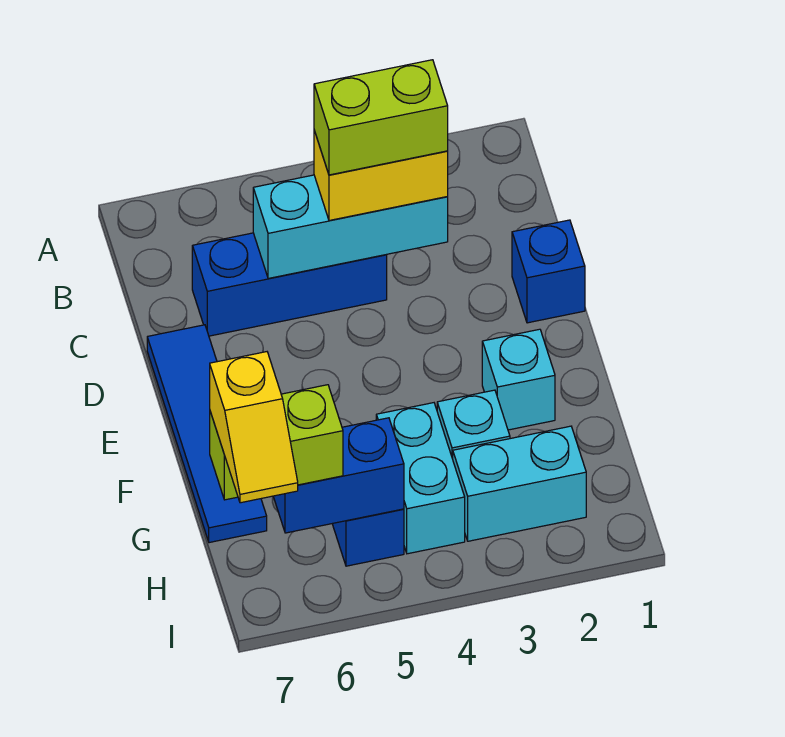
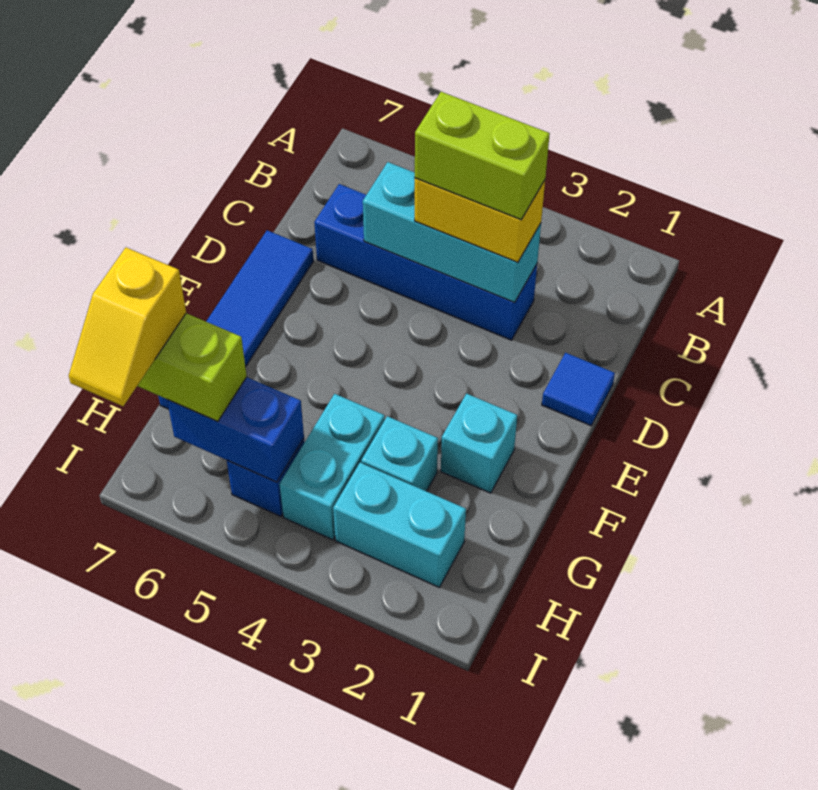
blue brick C4:C6 level 1 -> blue brick C3:C6 level 1
blue brick D1 level 1 -> blue tile D1 level 1

